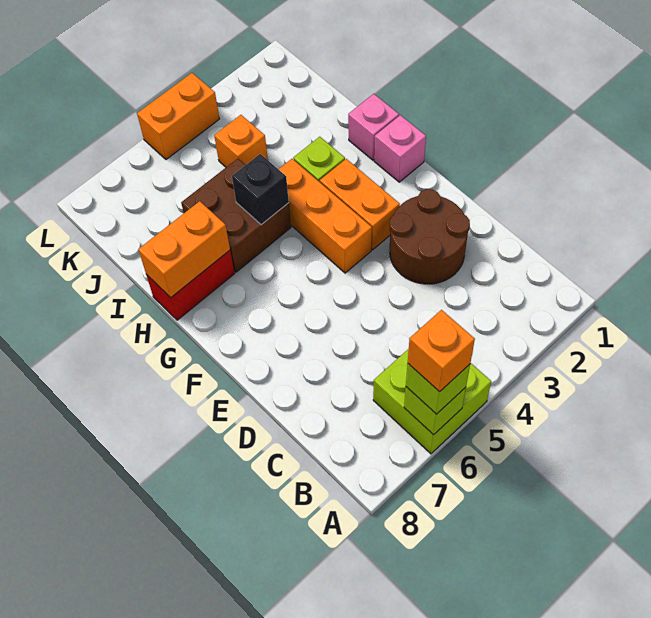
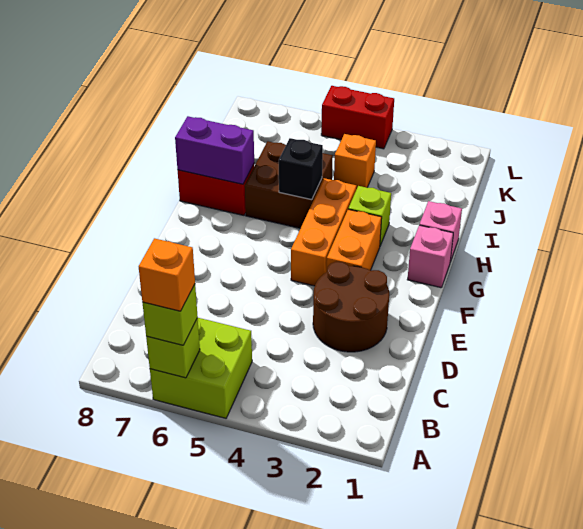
orange brick H7:H8 level 2 -> purple brick H7:H8 level 2
orange brick L4:L5 level 1 -> red brick L4:L5 level 1

